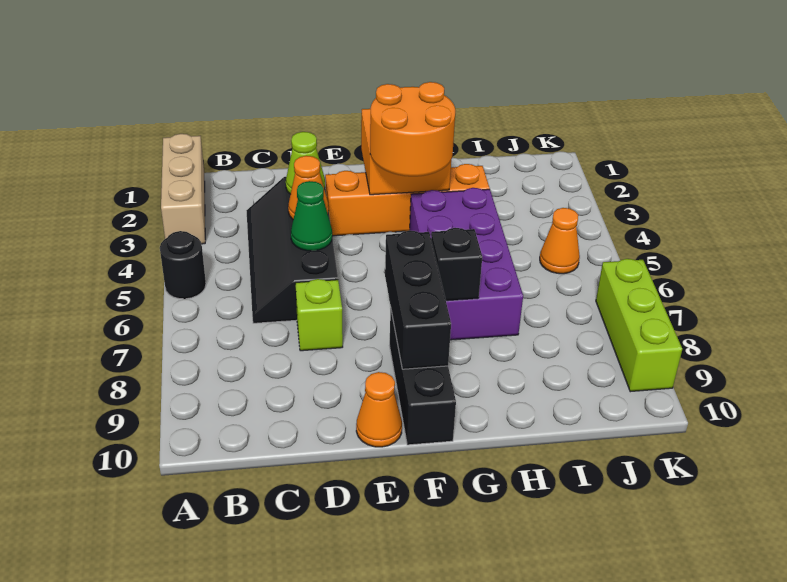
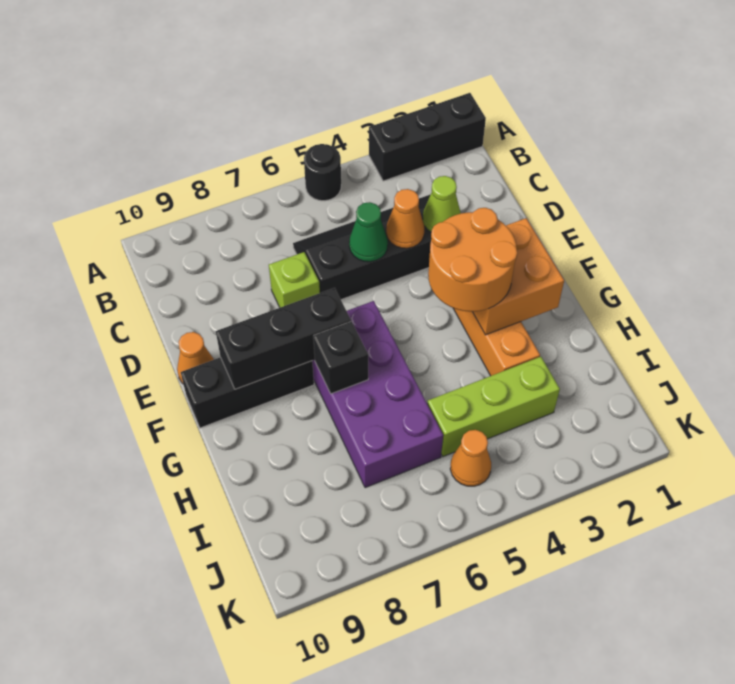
tan brick A1:A3 level 1 -> black brick A1:A3 level 1
purple brick G4:H7 level 1 -> purple brick F6:I7 level 1
lime brick K7:K9 level 1 -> lime brick I3:I5 level 1

